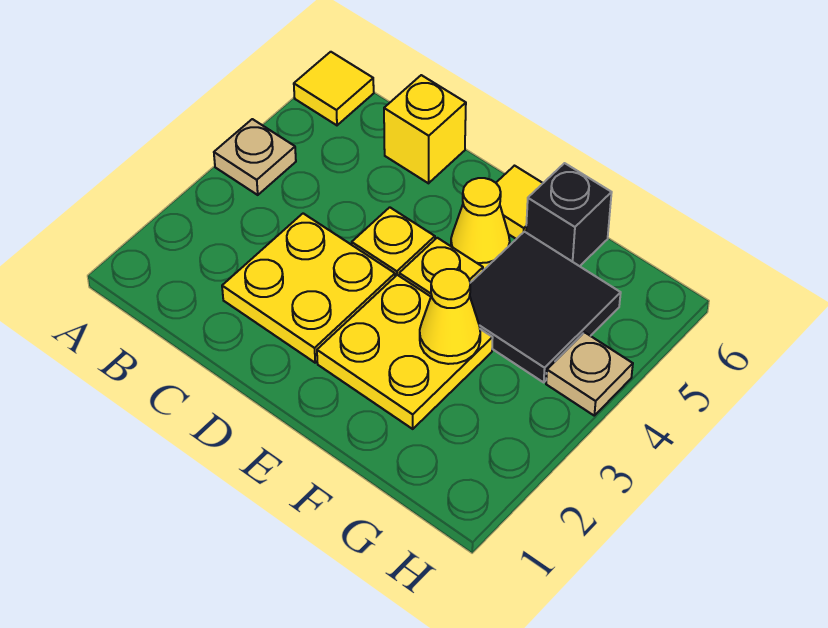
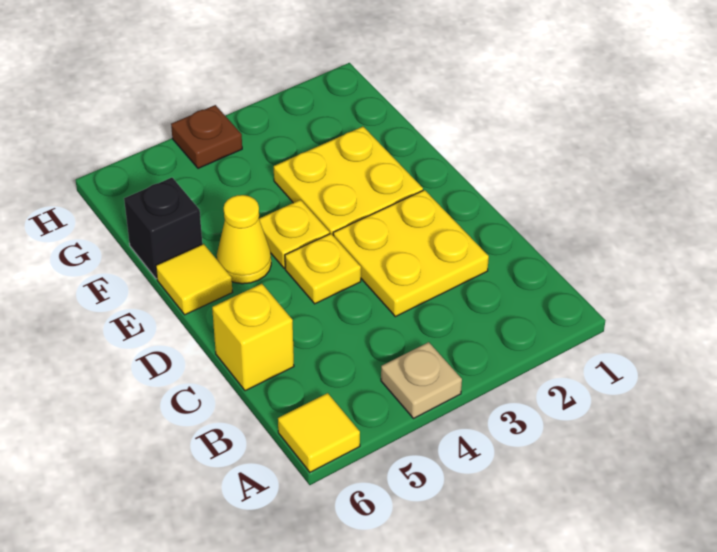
yellow cone F3 level 2 -> none
black tile F4:G5 level 1 -> none
tan plate H4 level 1 -> brown plate H4 level 1

